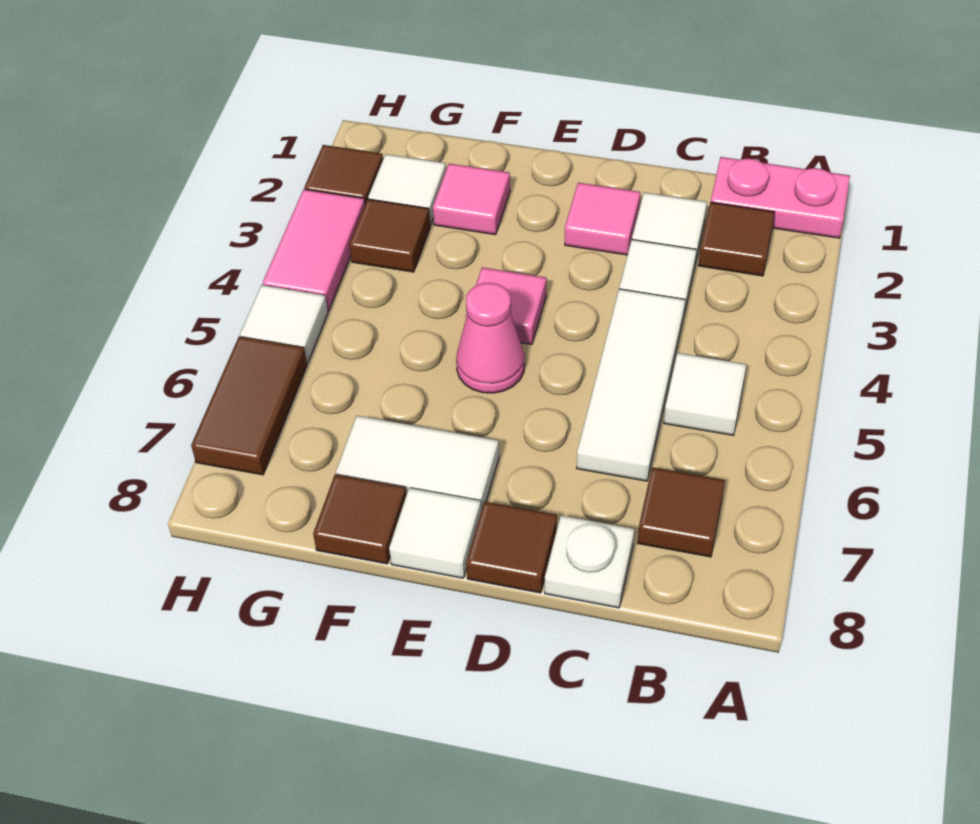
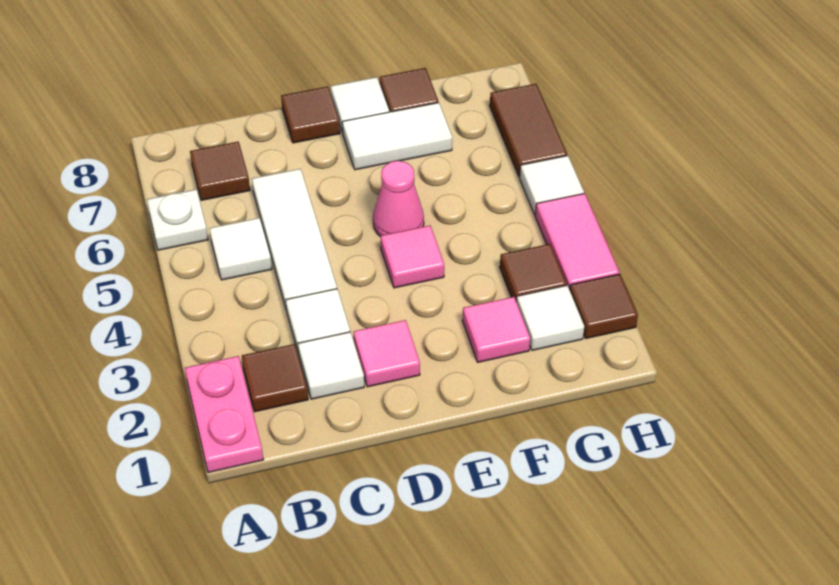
pink plate A1:B1 level 1 -> pink plate A1:A2 level 1
white plate C8 level 1 -> white plate A6 level 1

